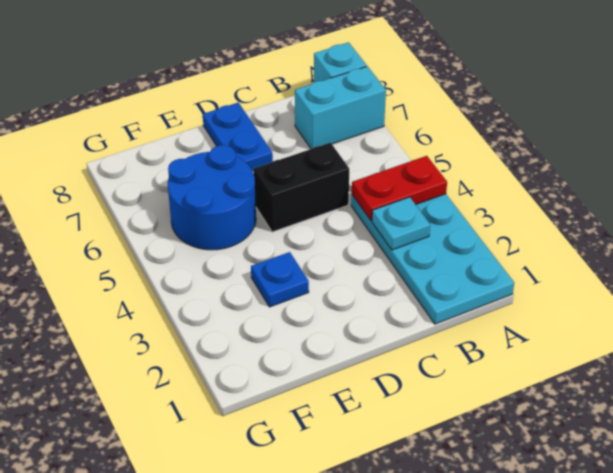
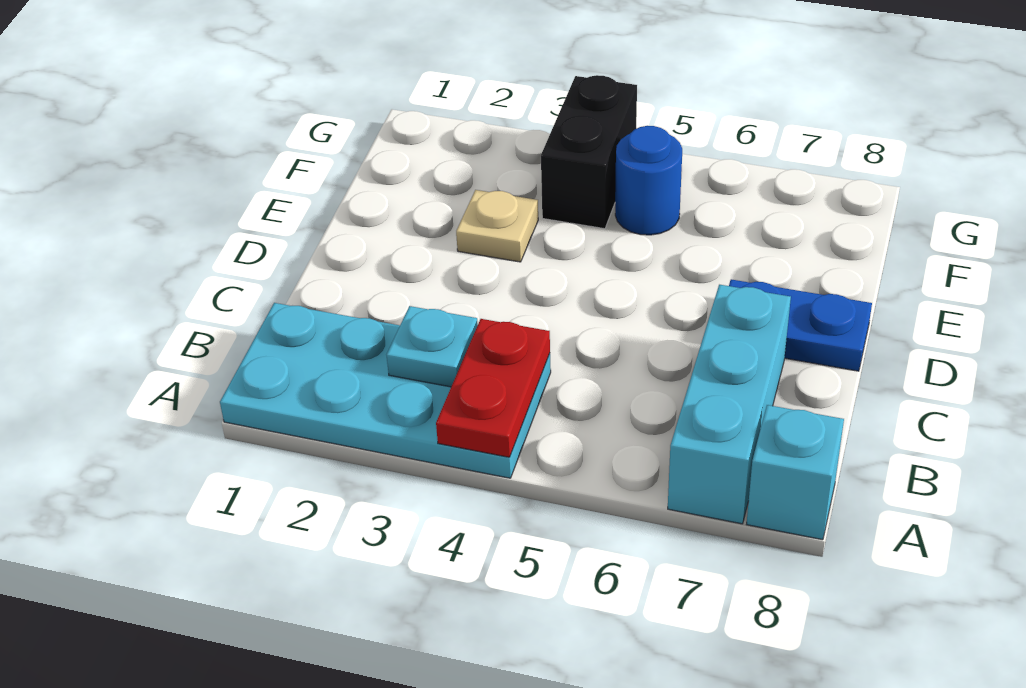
cyan brick A7:B7 level 1 -> cyan brick A7:C7 level 1
black brick C5:D5 level 1 -> black brick F4:G4 level 1
blue plate E3 level 1 -> tan plate E3 level 1
blue round brick E5:F6 level 1 -> blue round brick F5 level 1

